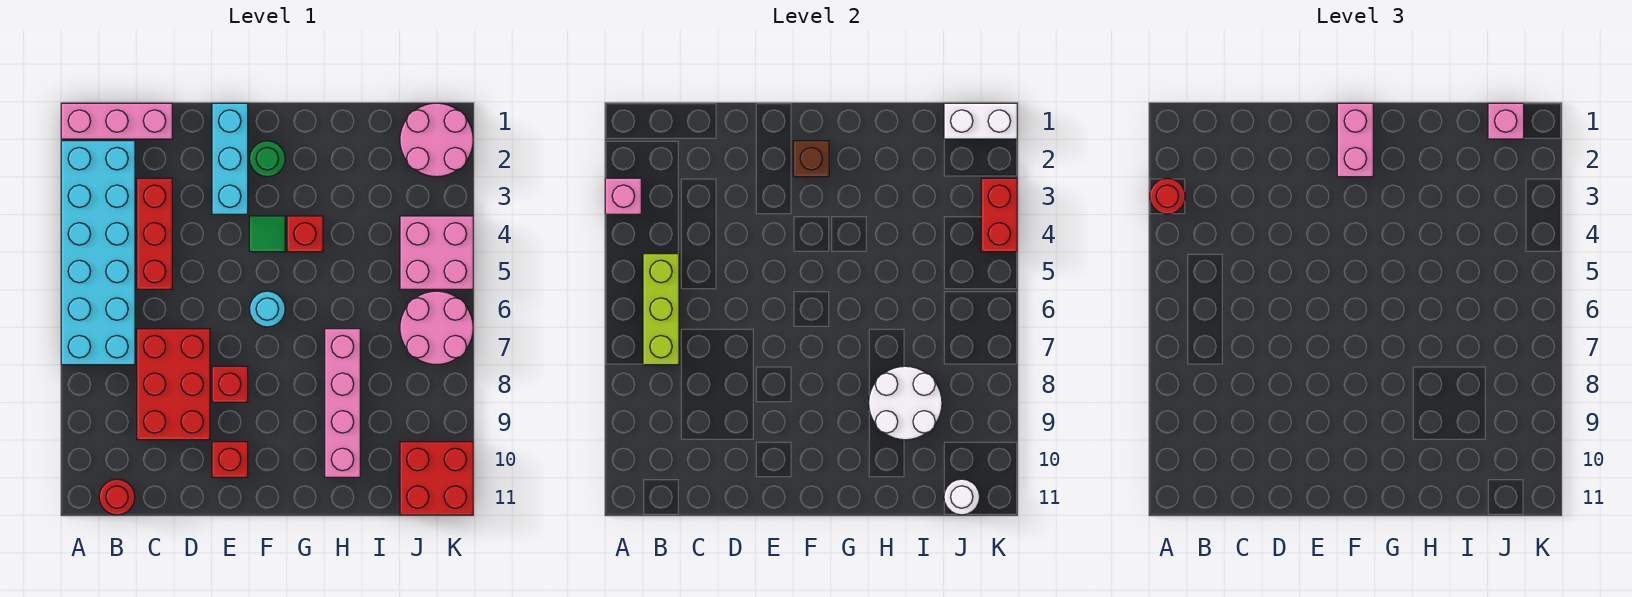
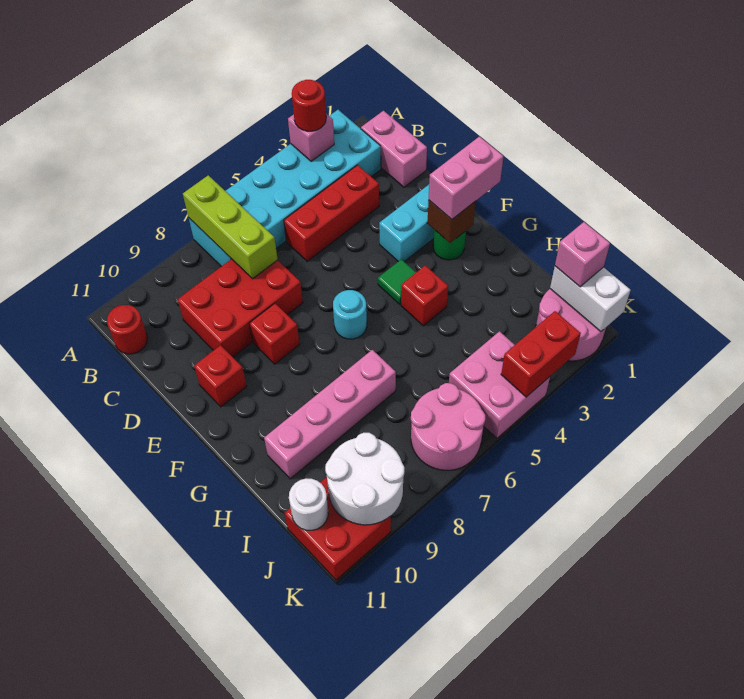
pink brick A1:C1 level 1 -> pink brick B1:C1 level 1
lime brick B5:B7 level 2 -> lime brick A7:C7 level 2
white round brick H8:I9 level 2 -> white round brick J9:K10 level 2

